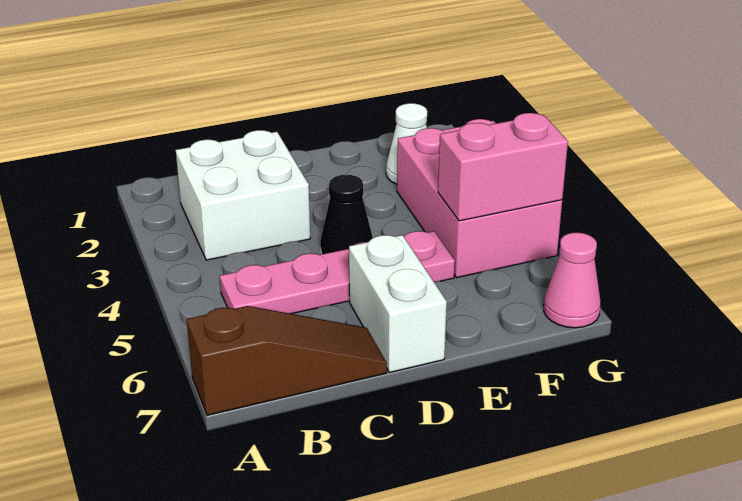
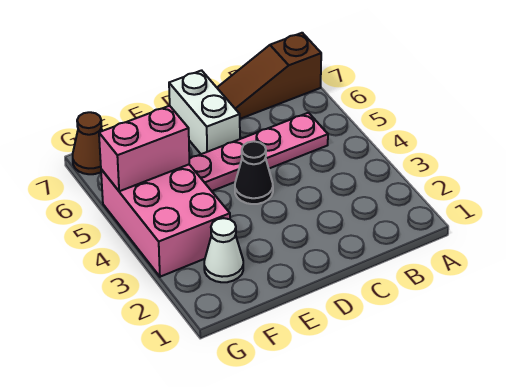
white brick B2:C3 level 1 -> none
pink cone G7 level 1 -> brown cone G7 level 1

